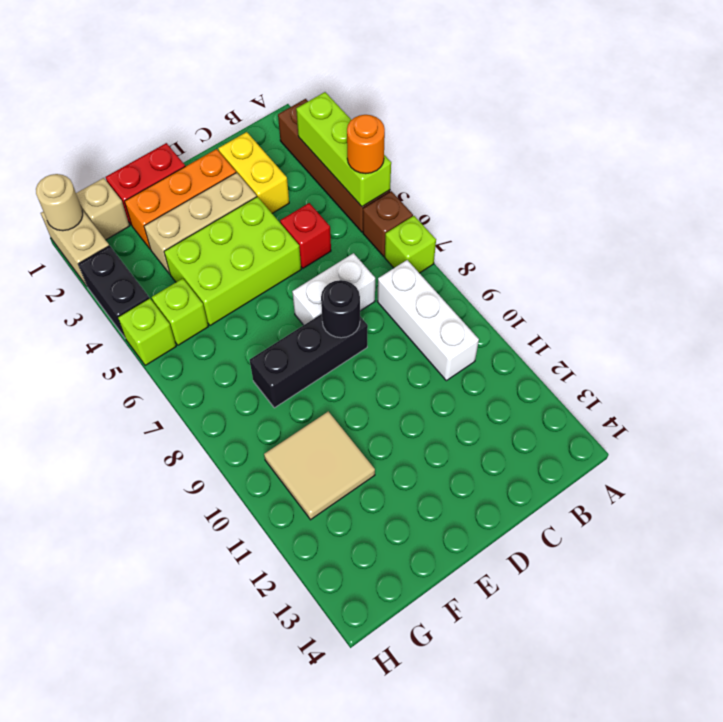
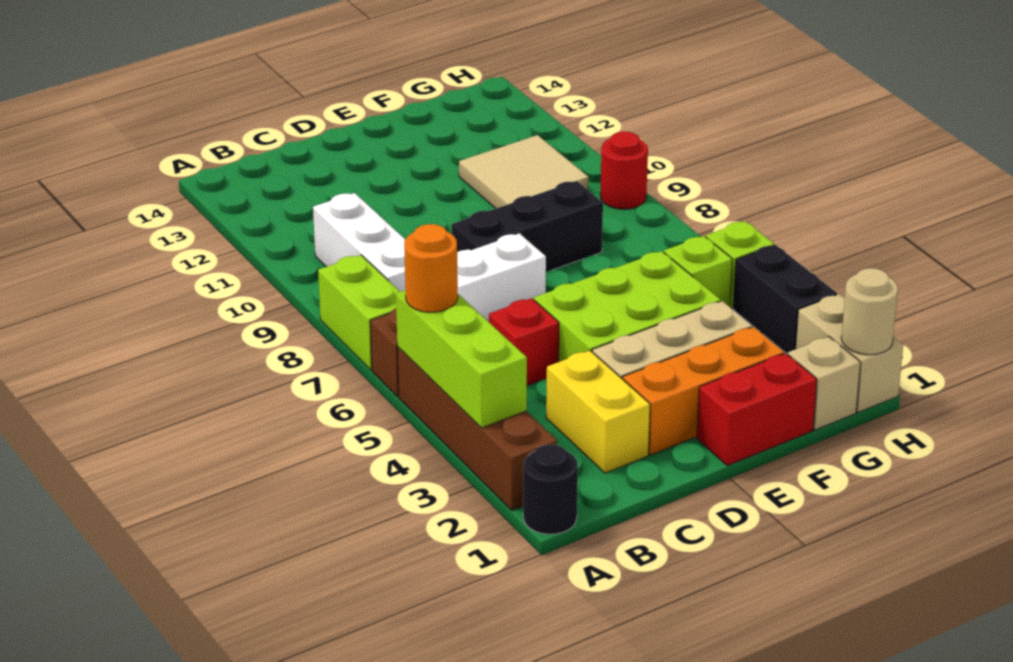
lime brick A7 level 1 -> lime brick A7:A8 level 1
black round brick D8 level 2 -> black round brick A1 level 1
none -> red round brick H9 level 1

